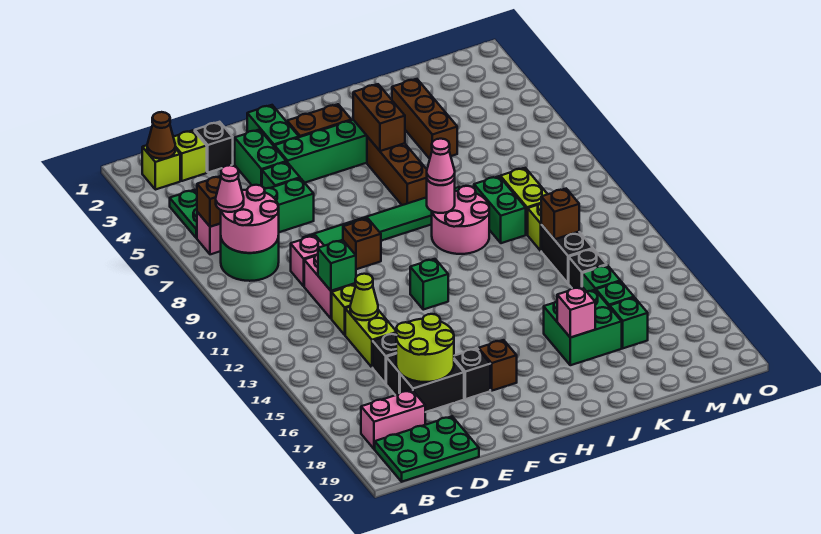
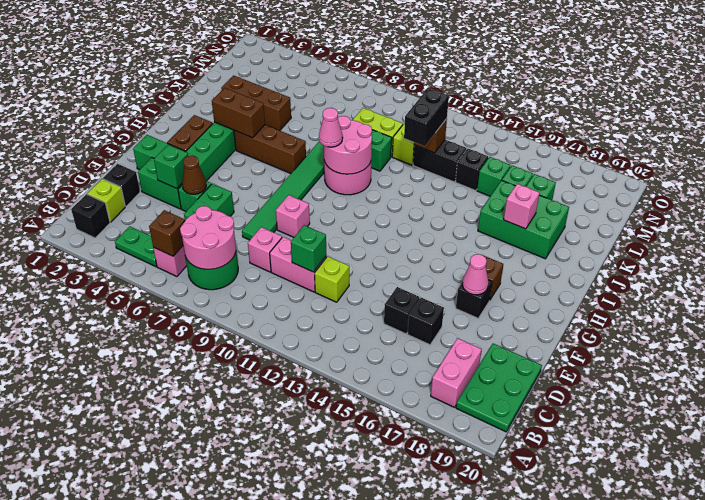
lime brick B2 level 1 -> black brick B2 level 1
brown cone B2 level 2 -> brown cone E5 level 2
pink cone B7 level 3 -> pink cone F17 level 2
lime brick D13:D14 level 1 -> none
lime cone D13 level 2 -> none
lime round brick D16:E17 level 2 -> none
black brick D17:E17 level 1 -> black brick K12:L12 level 3
brown brick F9 level 1 -> pink brick F9 level 1
green brick G12 level 1 -> green brick E4 level 2
pink round brick I9 level 2 -> pink round brick I9:J10 level 2
green brick J16:K17 level 1 -> green brick J16:K18 level 1

